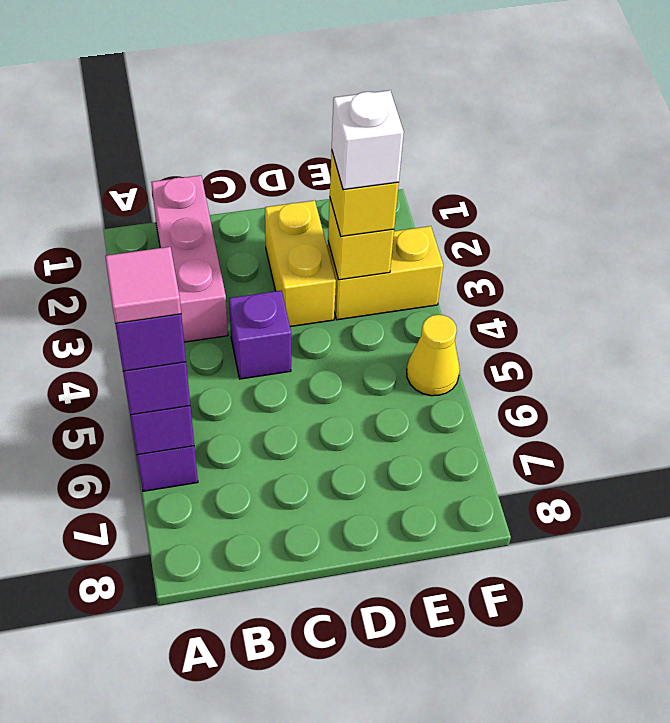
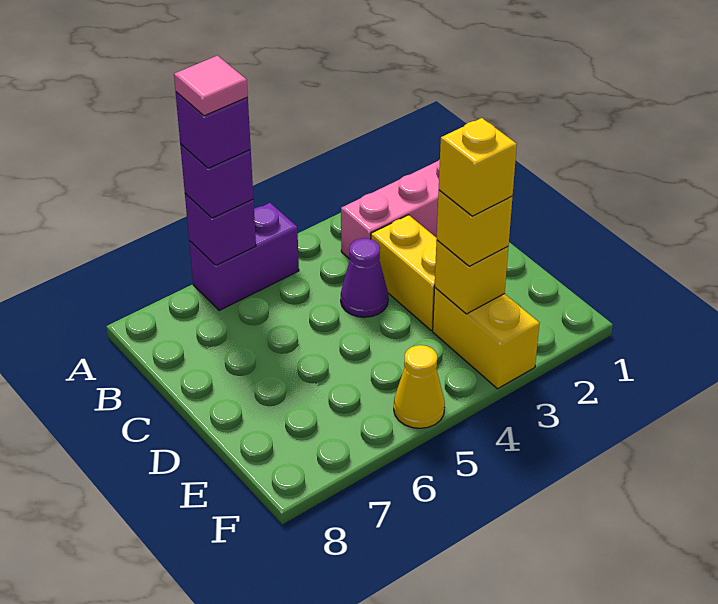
purple brick C4 level 1 -> purple cone C4 level 1
yellow brick D2:D3 level 1 -> yellow brick C3:D3 level 1
white brick E3 level 4 -> yellow brick E3 level 4

